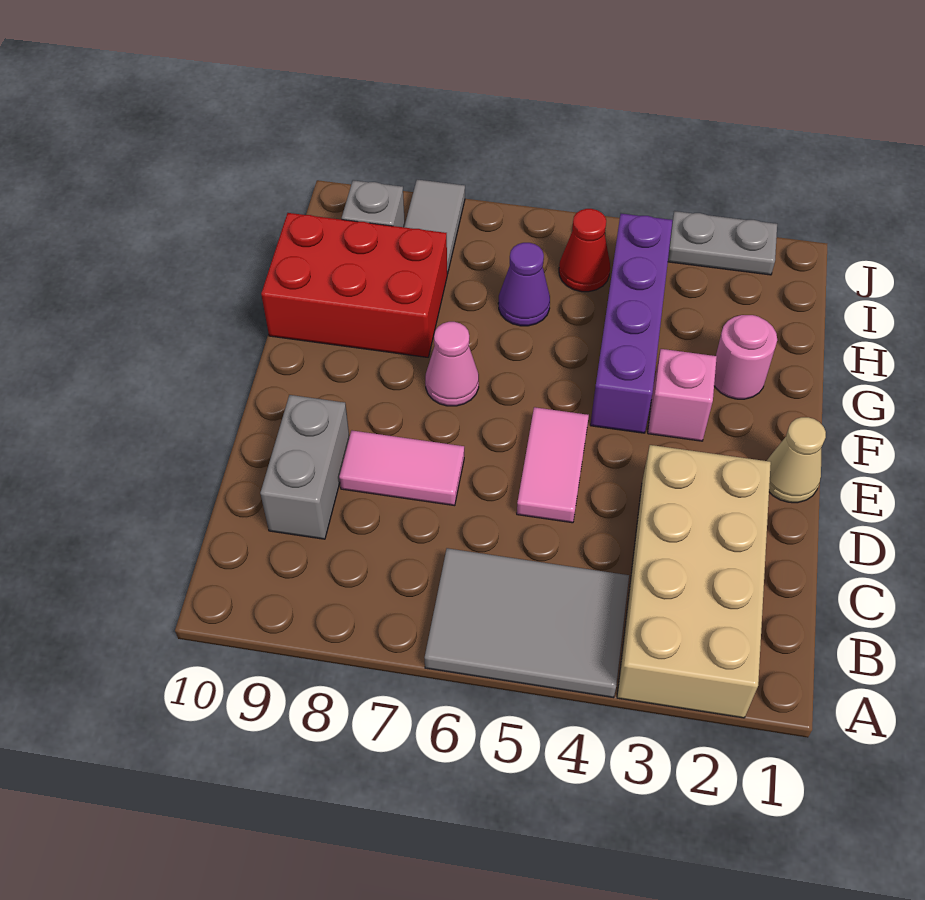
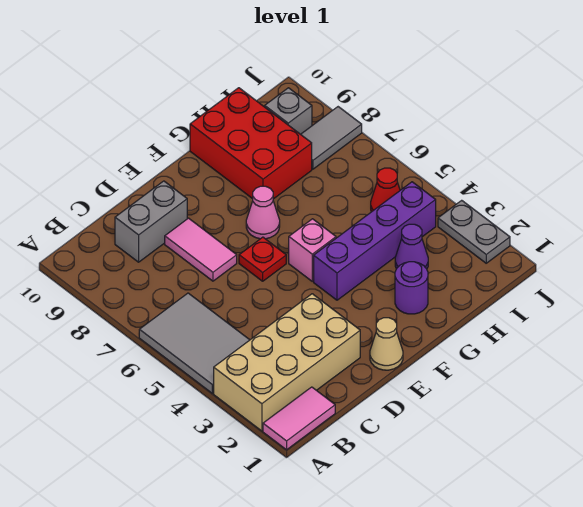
pink tile D5:E5 level 1 -> pink tile A1:B1 level 1
none -> red plate E6 level 1
pink brick F3 level 1 -> pink brick F5 level 1
pink round brick G2 level 1 -> purple round brick G2 level 1
purple cone H6 level 1 -> purple cone H3 level 1

